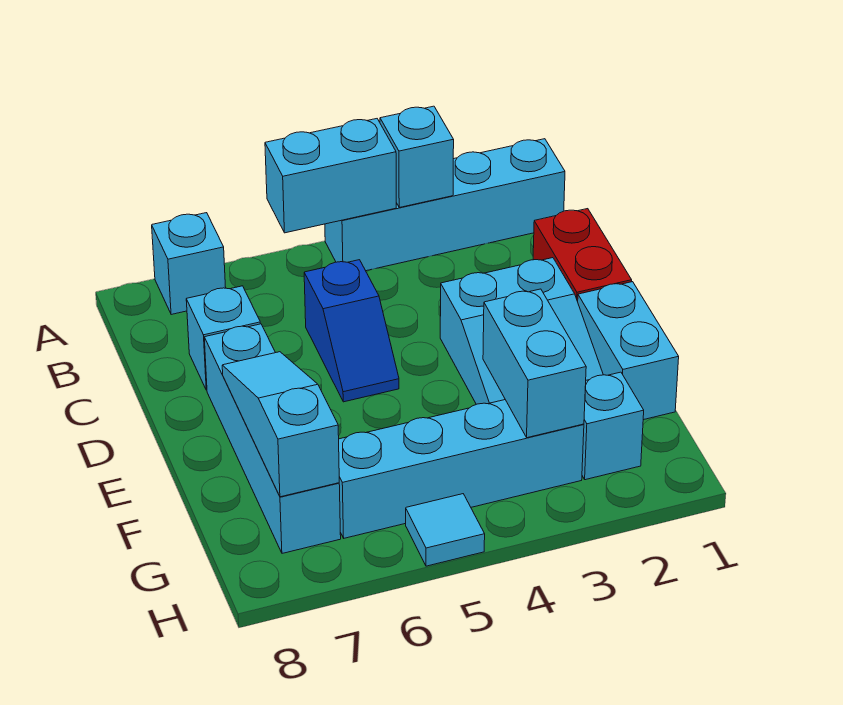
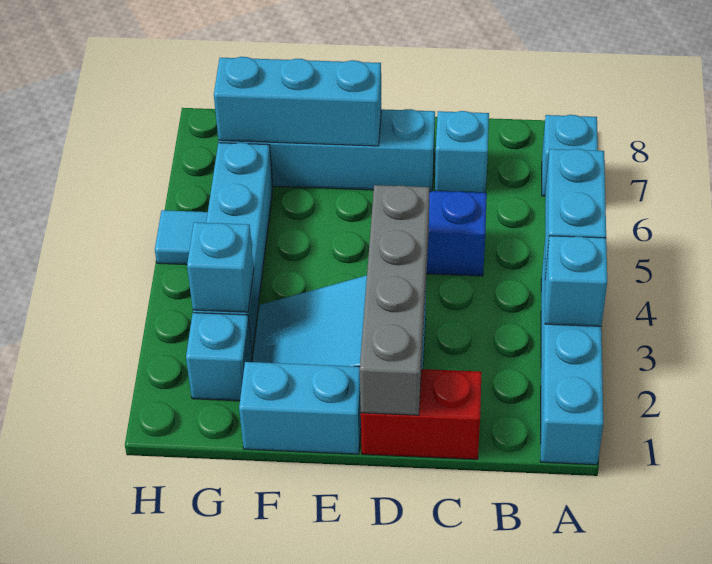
none -> grey brick D1:D4 level 2
cyan slope E7:G7 level 2 top G -> cyan brick E7:G7 level 2
cyan brick F3:G3 level 2 -> cyan brick G3 level 2

